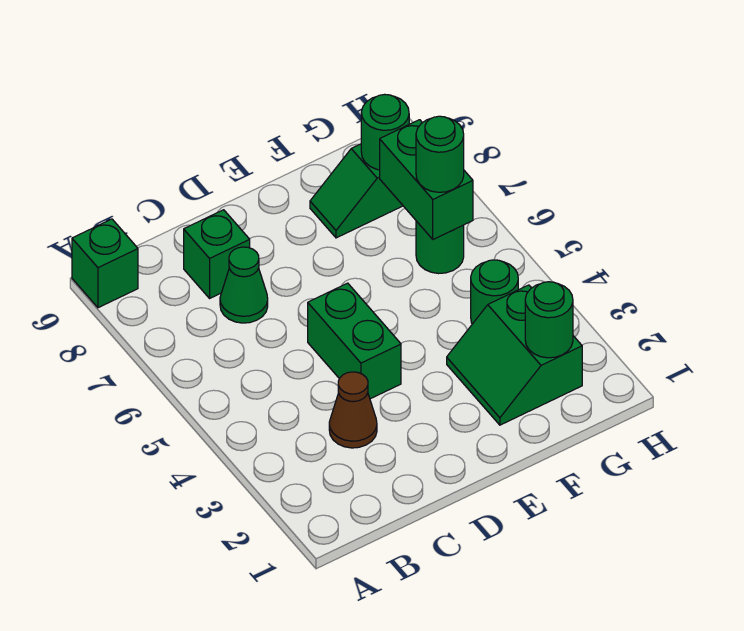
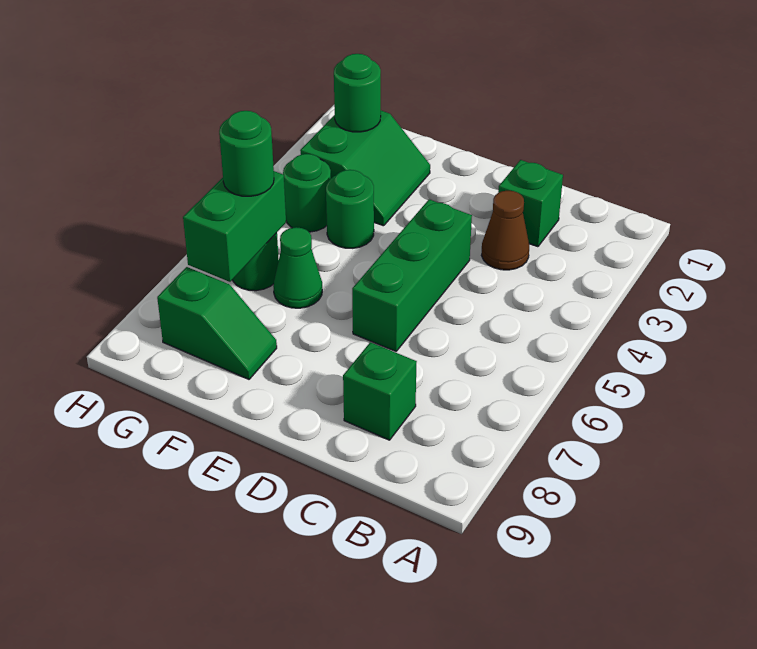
green brick A9 level 1 -> green brick C2 level 1
green cone C7 level 1 -> green cone F6 level 1
green brick D4:D5 level 1 -> green brick D4:D6 level 1
green round brick G8 level 2 -> green round brick F4 level 1

